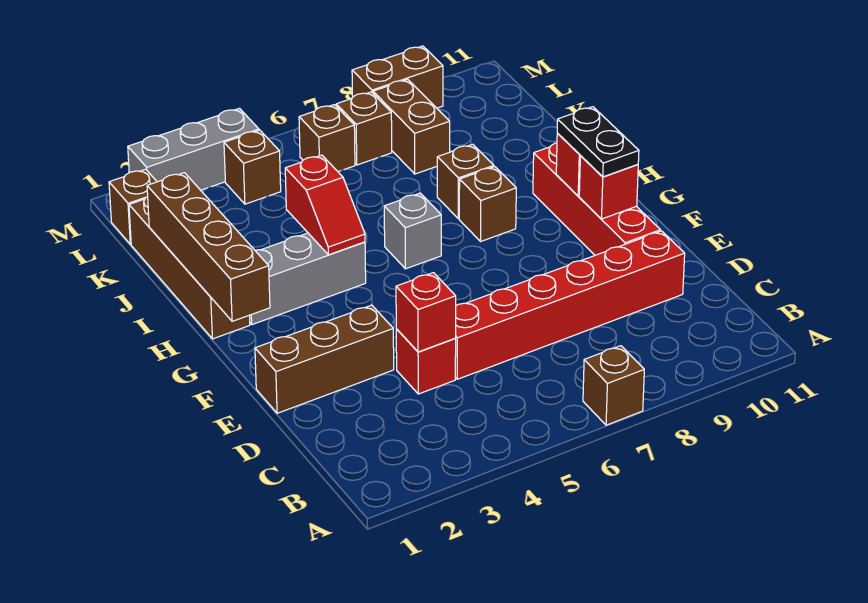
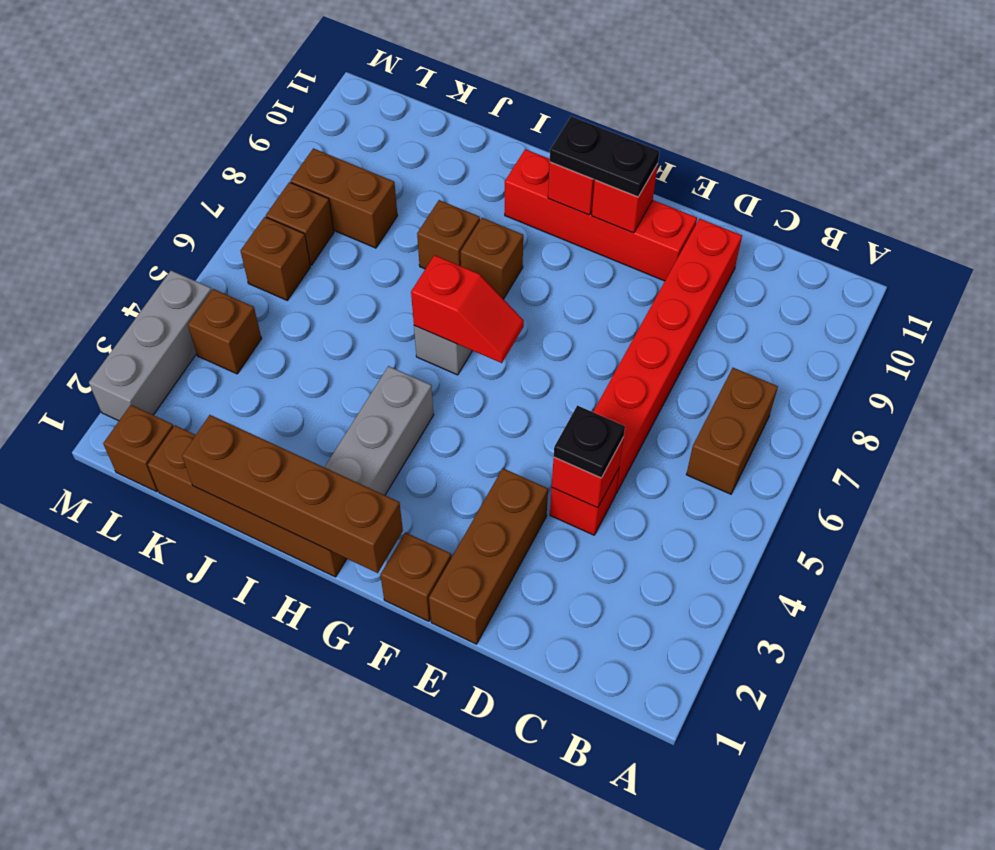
brown brick A7 level 1 -> brown brick F1 level 1
none -> black plate D4 level 3
red slope H4:I4 level 2 top I -> red slope G6:H6 level 2 top H
brown brick M8:M9 level 1 -> brown brick B6:B7 level 1

